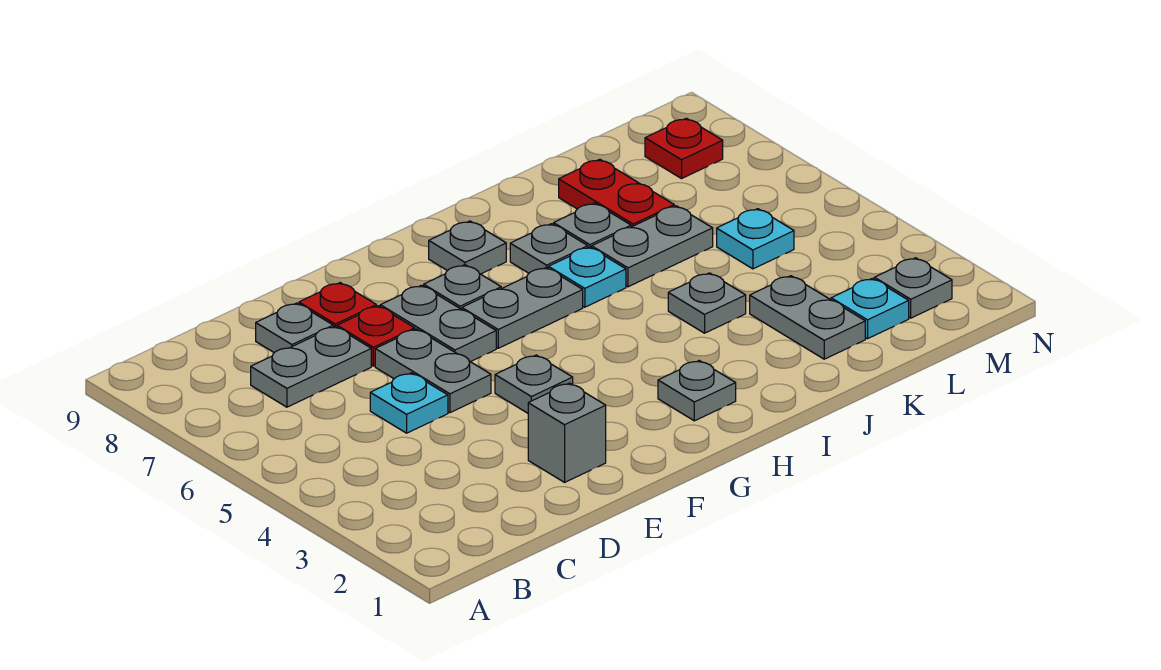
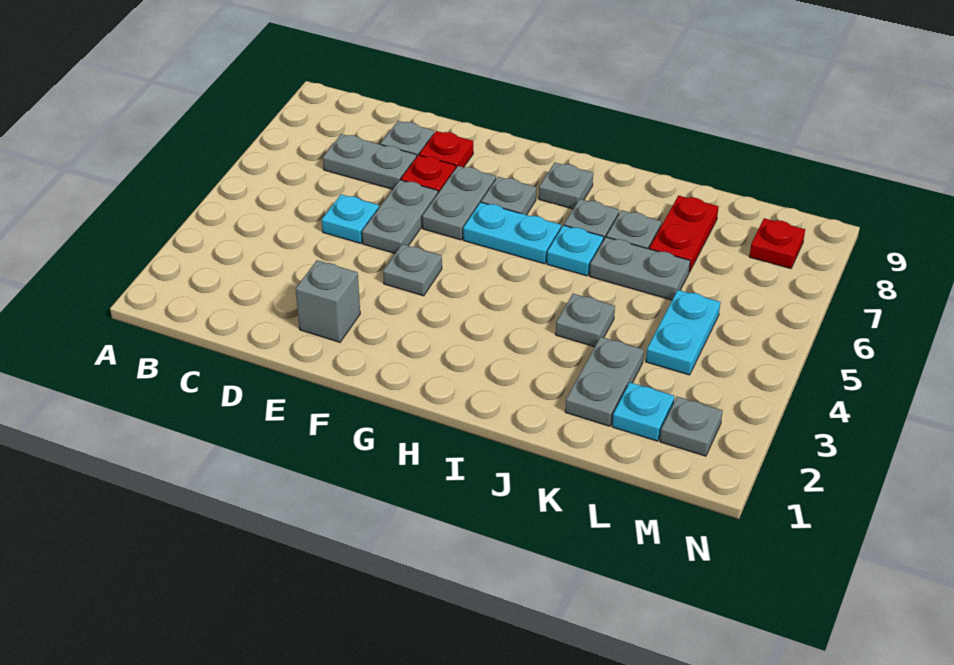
grey plate G6:H6 level 1 -> cyan plate G6:H6 level 1
grey plate H2 level 1 -> none
cyan plate L5 level 1 -> cyan plate L4:L5 level 1

